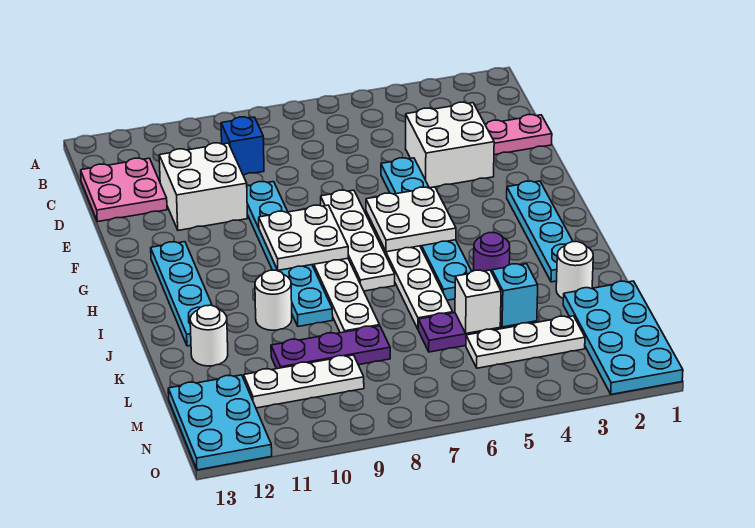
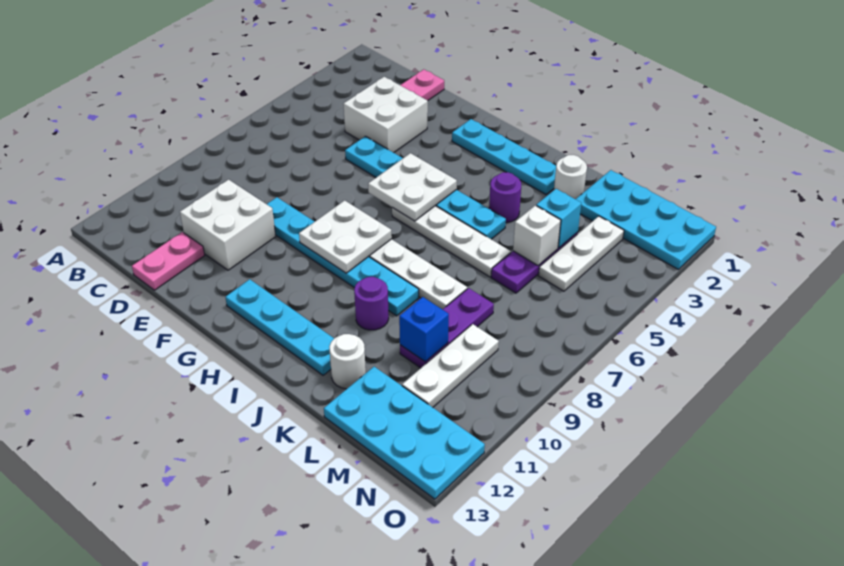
blue brick C9 level 1 -> blue brick L10 level 2
pink plate C12:D13 level 1 -> pink plate D12:D13 level 1
white plate F7:I7 level 1 -> none
white round brick J10 level 1 -> purple round brick J10 level 1
cyan plate M12:O13 level 1 -> cyan plate L12:O13 level 1

